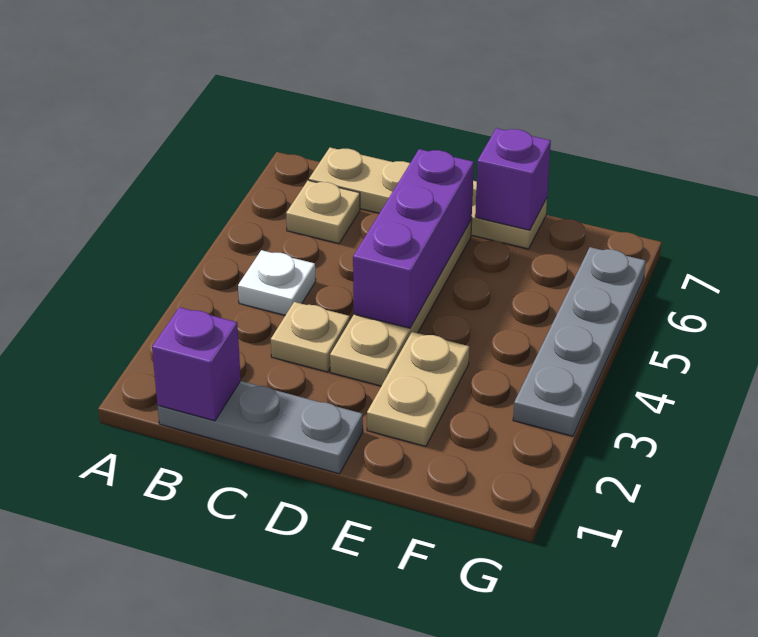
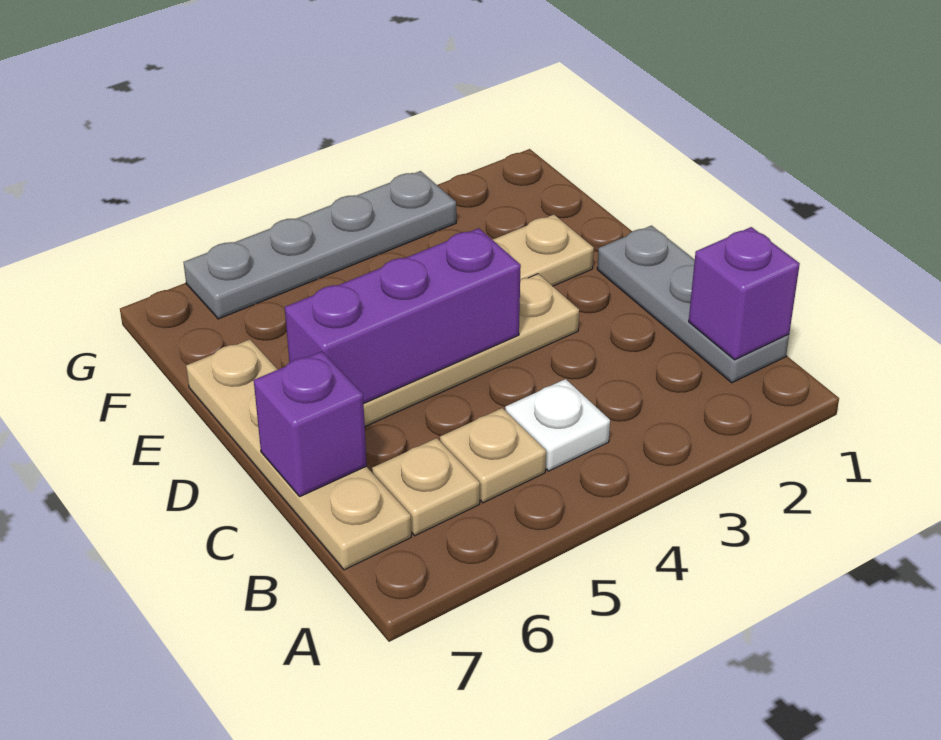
tan plate C3 level 1 -> tan plate B5 level 1
purple brick E7 level 2 -> purple brick C7 level 2

